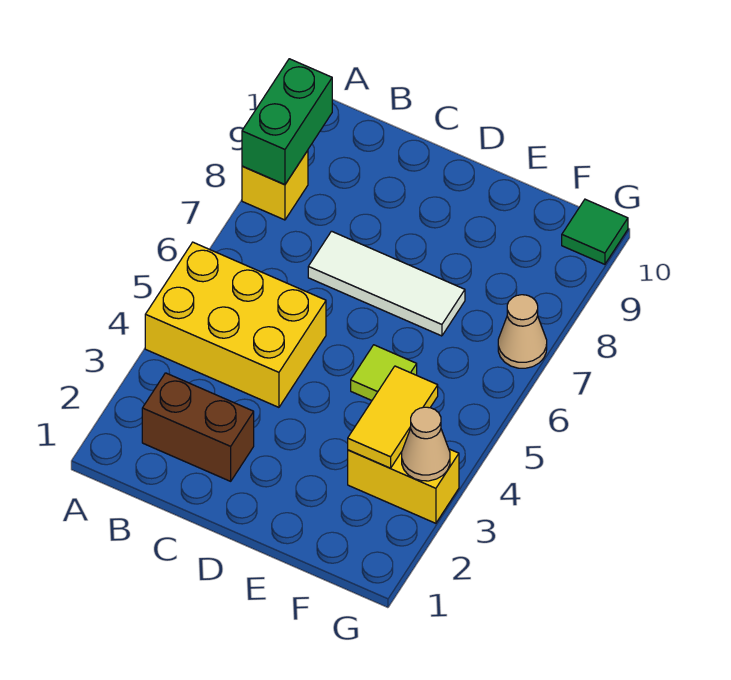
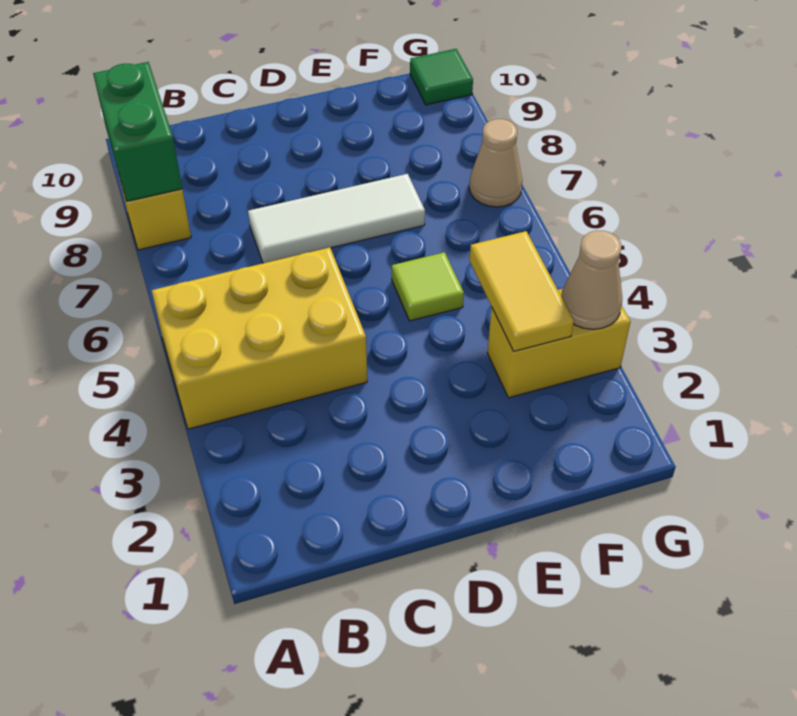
brown brick B2:C2 level 1 -> none

